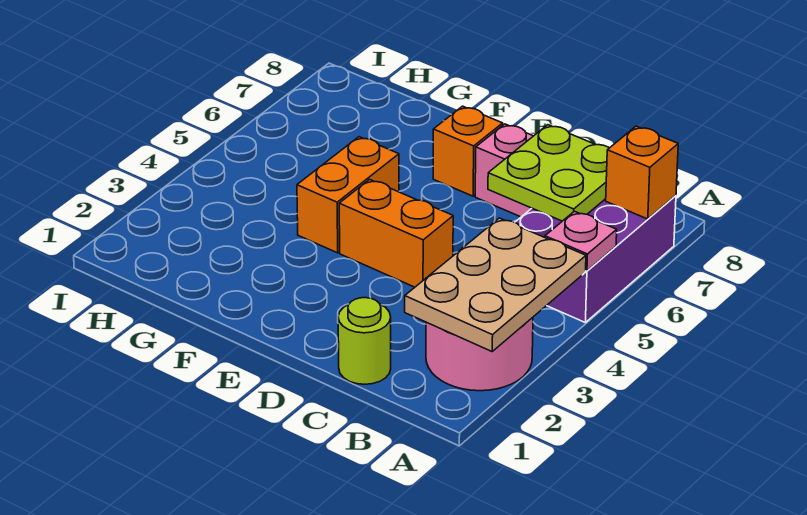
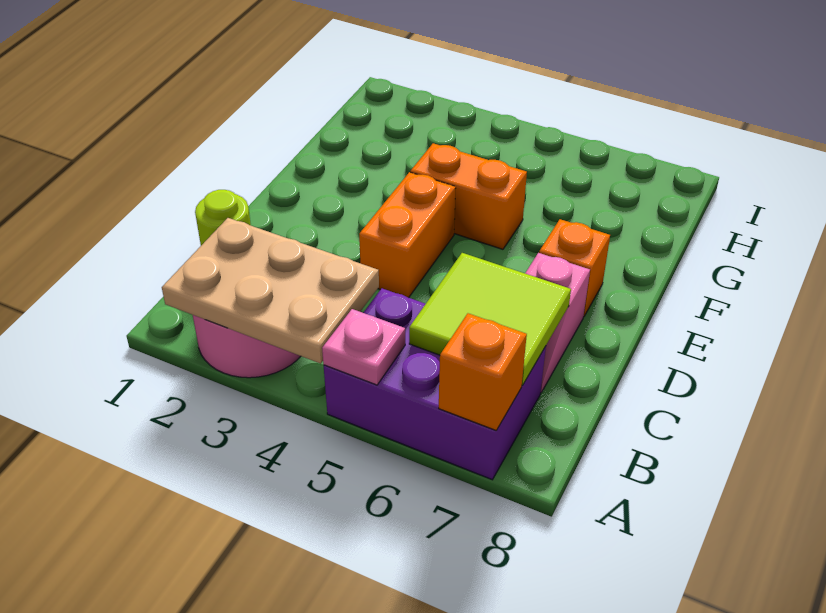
lime plate B6:C7 level 2 -> lime tile B6:C7 level 2

